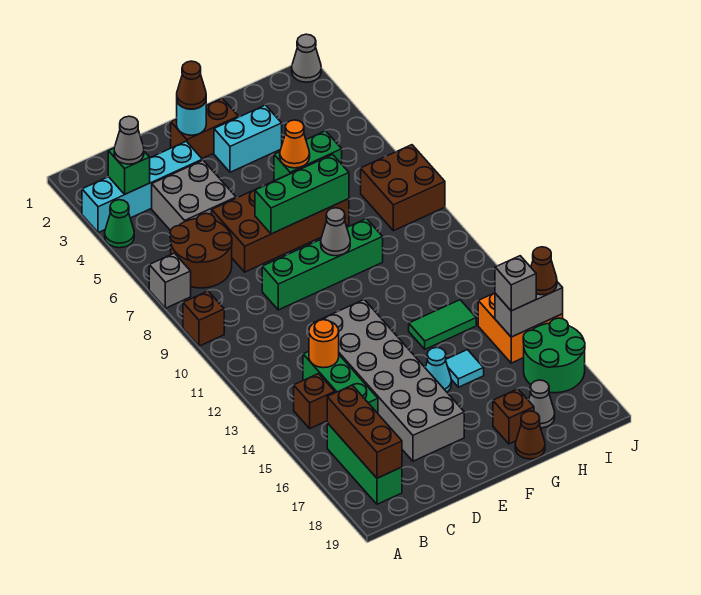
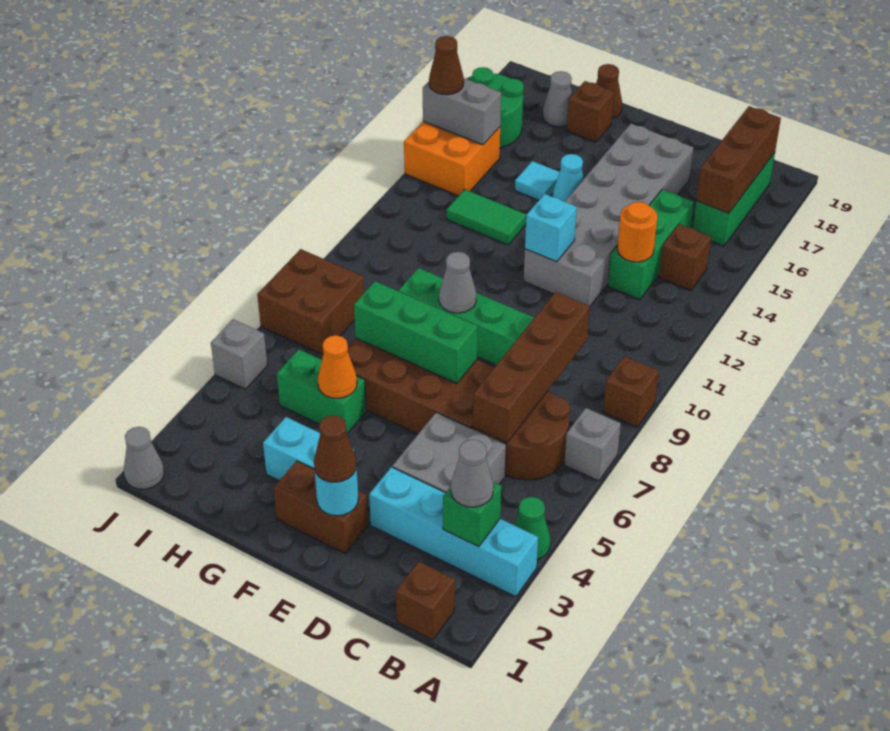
none -> brown brick B1 level 1
none -> brown brick C6:C9 level 2
none -> cyan brick E12 level 2
grey brick I15 level 3 -> grey brick J5 level 1

